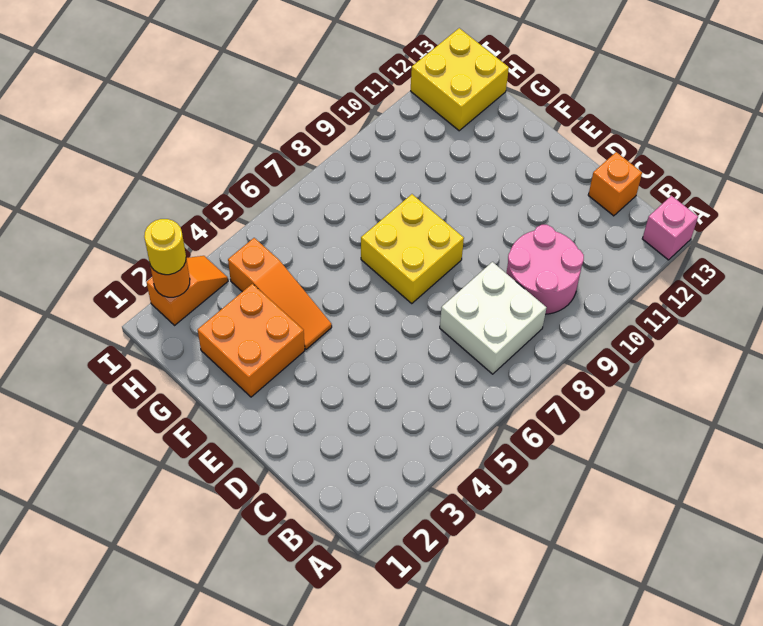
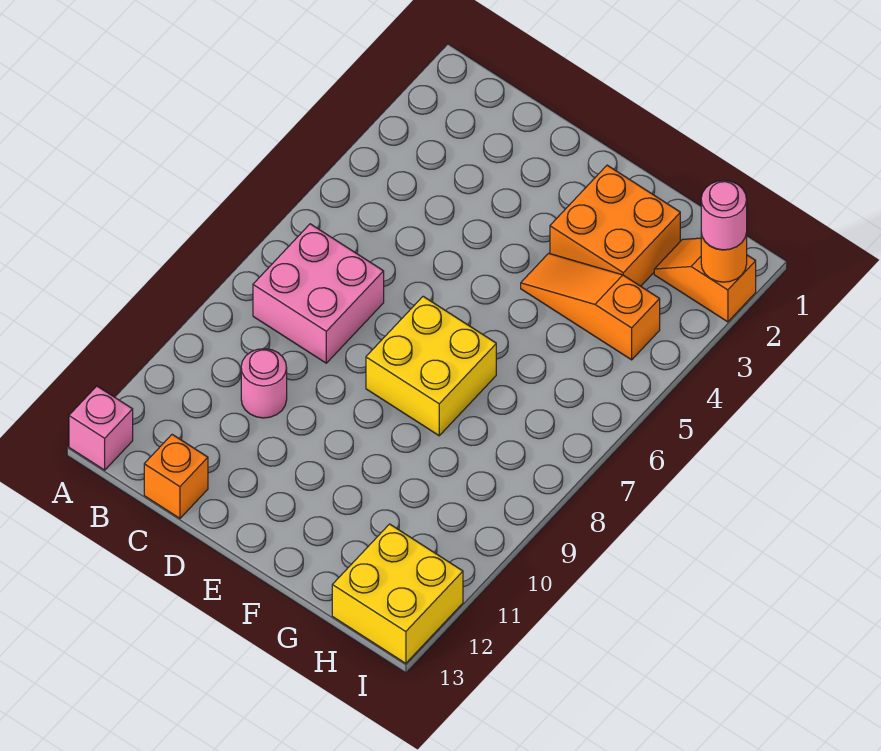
white brick B7:C8 level 1 -> pink brick B7:C8 level 1
pink round brick B9:C10 level 1 -> pink round brick C10 level 1
orange slope I2:I3 level 1 top 2 -> orange slope H2:I2 level 1 top I
yellow round brick I2 level 3 -> pink round brick I2 level 3

